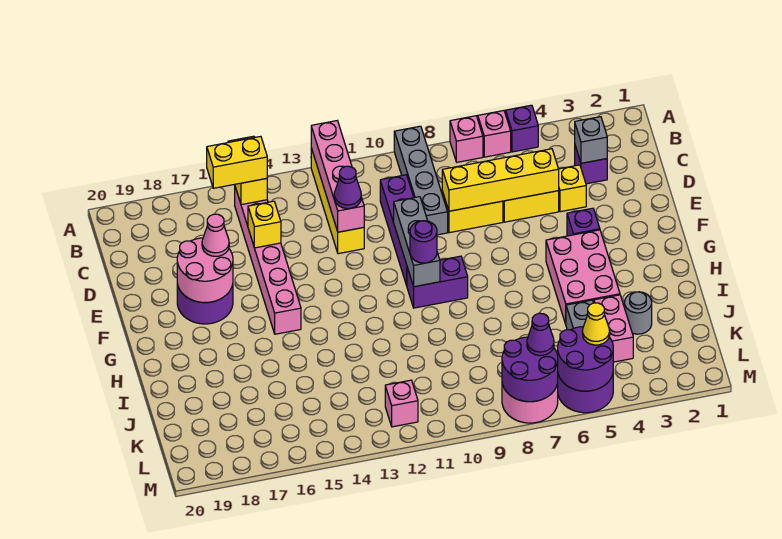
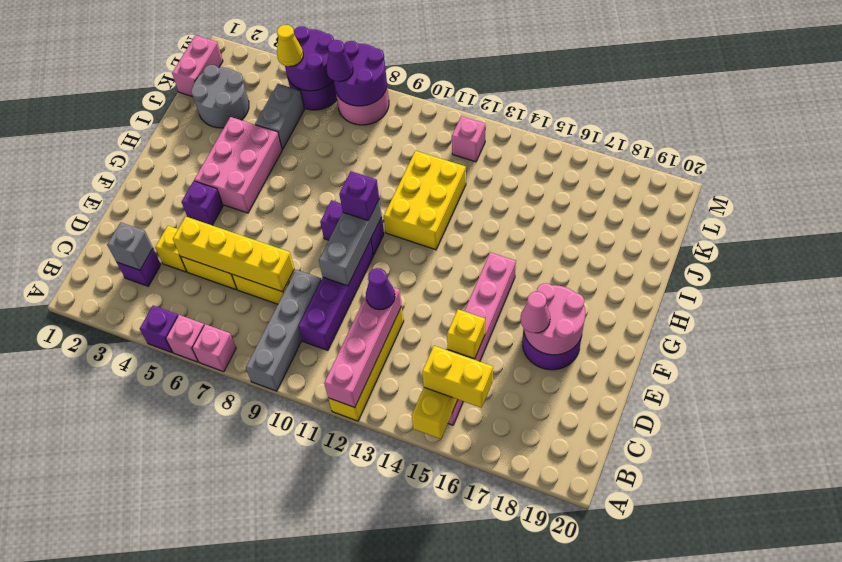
purple round brick G10 level 3 -> purple brick G10 level 3
none -> yellow brick H11:J12 level 1
grey round brick J3 level 1 -> grey round brick J2:K3 level 1
pink brick J4:K4 level 1 -> pink brick K1:L1 level 1

